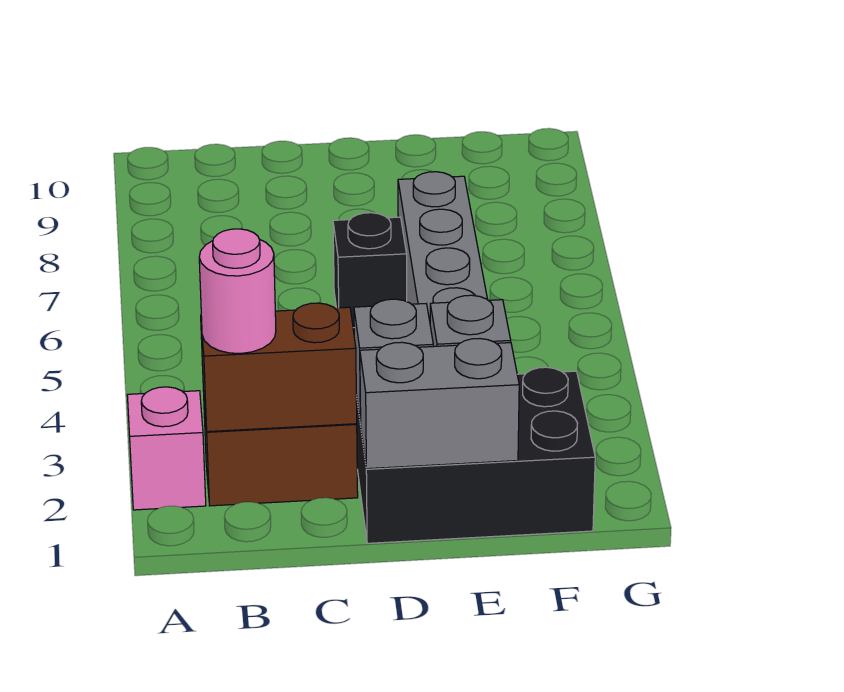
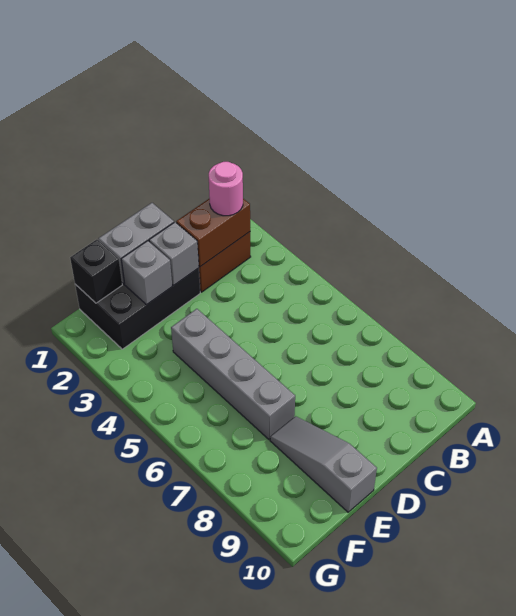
pink brick A2 level 1 -> none
black brick D6 level 1 -> black brick F1 level 2
none -> grey slope E8:E10 level 1 top 10

